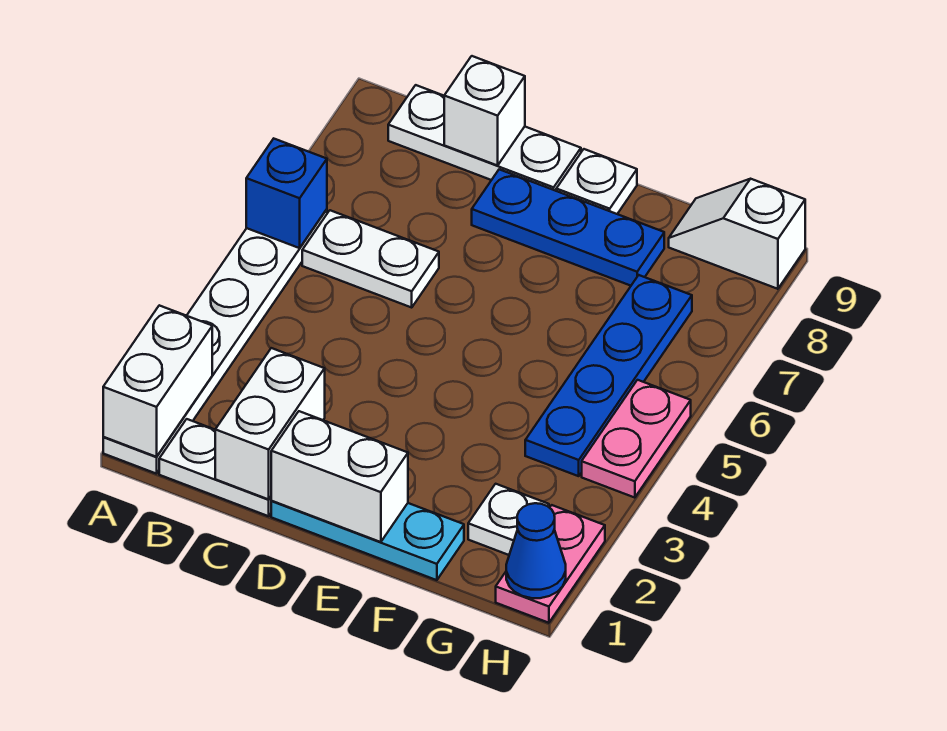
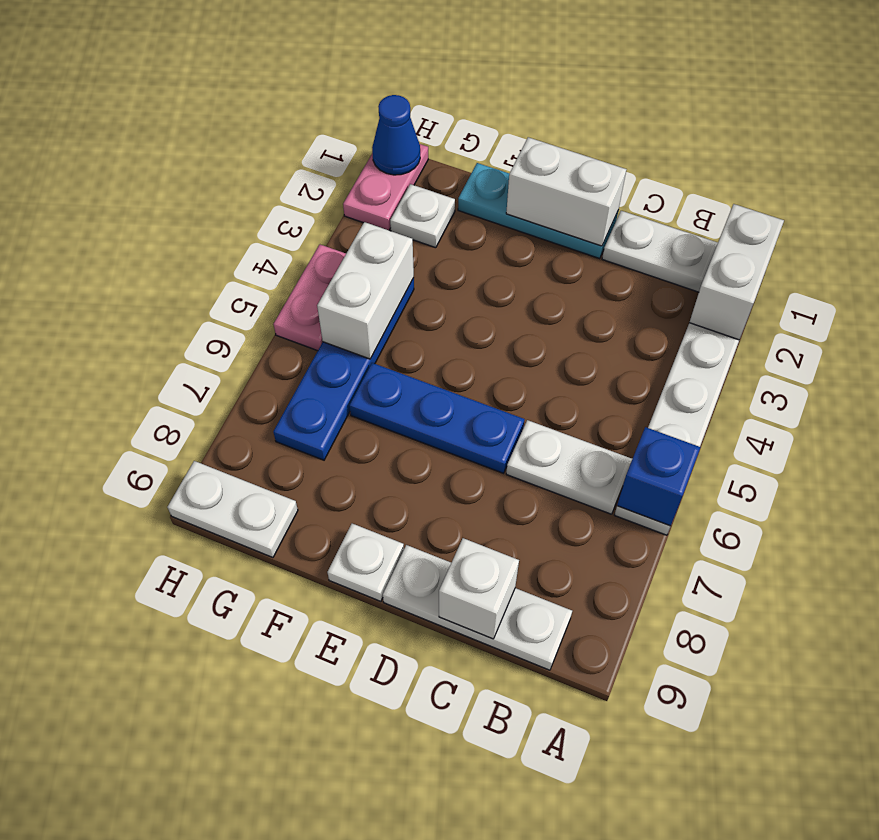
white brick C1:C2 level 2 -> white brick G4:G5 level 2
blue plate D8:F8 level 1 -> blue plate D6:F6 level 1
white slope G9:H9 level 1 top H -> white plate G9:H9 level 1

